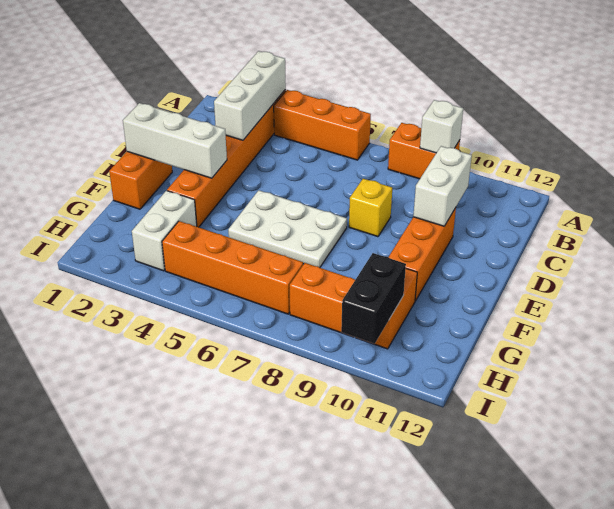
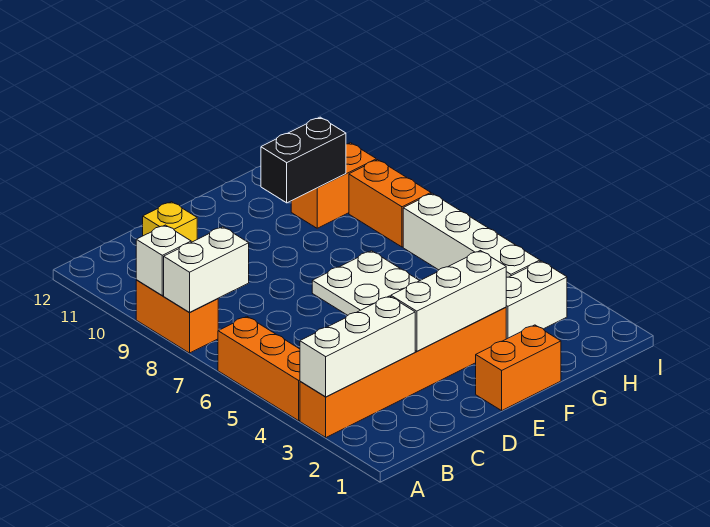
white brick C10:D10 level 2 -> white brick A8:B8 level 2
yellow brick D8 level 1 -> yellow brick C11 level 1
orange brick D10:F10 level 1 -> none
white brick E1:E3 level 2 -> white brick D3:F3 level 2
orange brick H4:H7 level 1 -> white brick H4:H7 level 1
black brick H10:I10 level 2 -> black brick F10:G10 level 2

